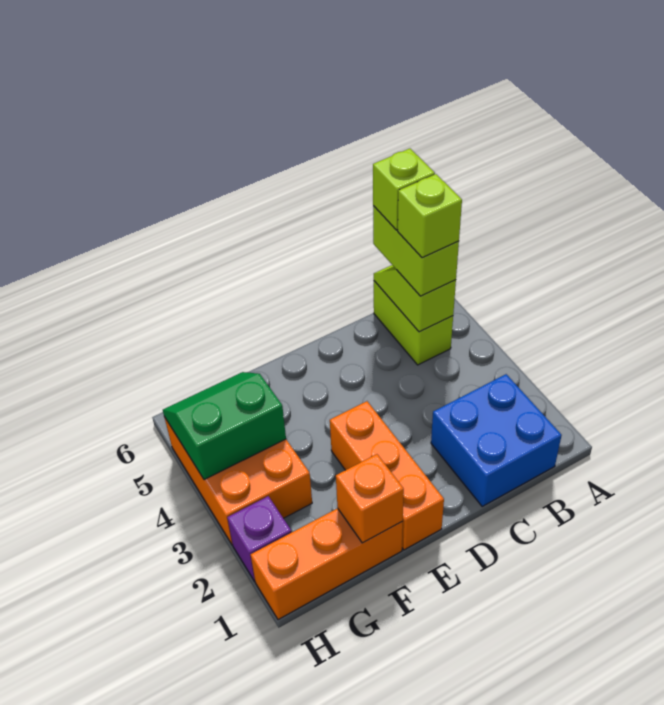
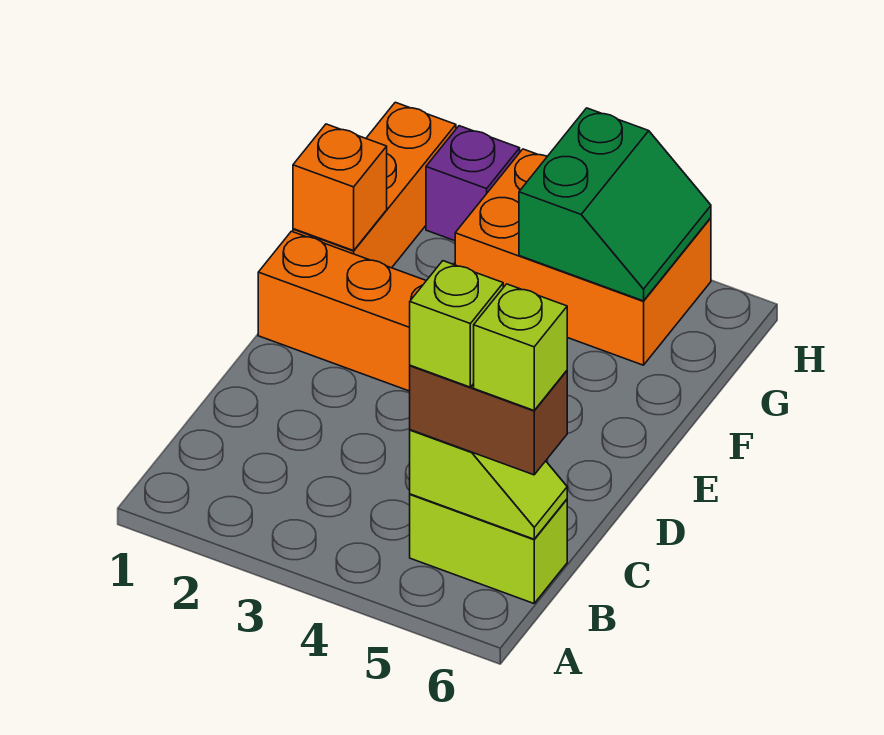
blue brick B1:C2 level 1 -> none
lime brick B5:B6 level 3 -> brown brick B5:B6 level 3

